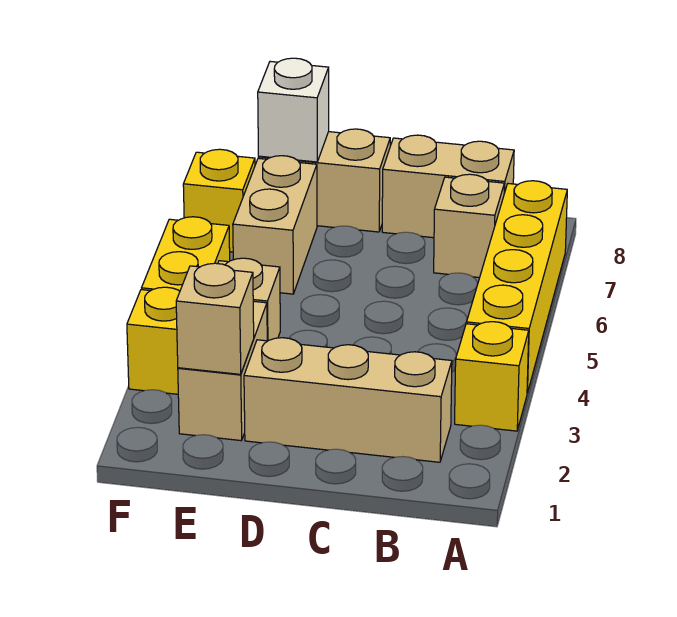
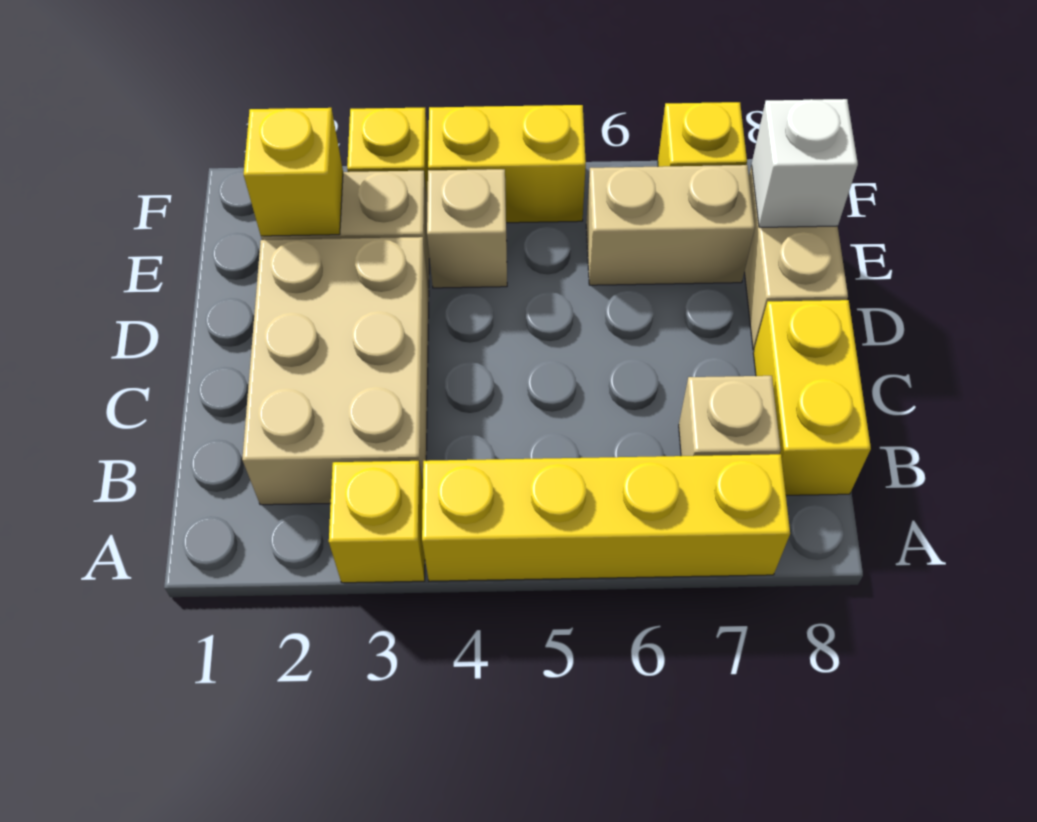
tan brick B2:D2 level 1 -> tan brick B2:D3 level 1
tan brick B8:C8 level 1 -> yellow brick B8:C8 level 1
tan brick E2 level 2 -> yellow brick E2 level 2

